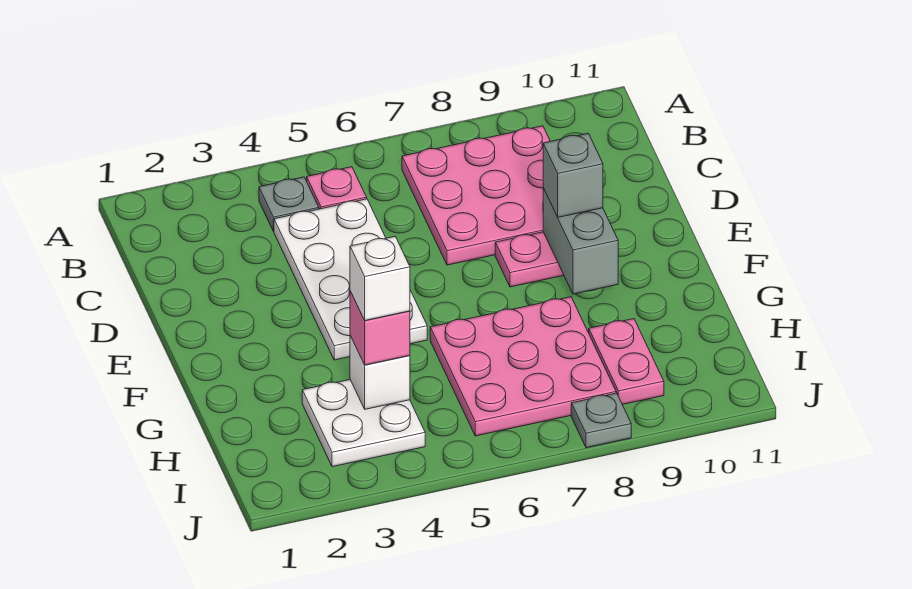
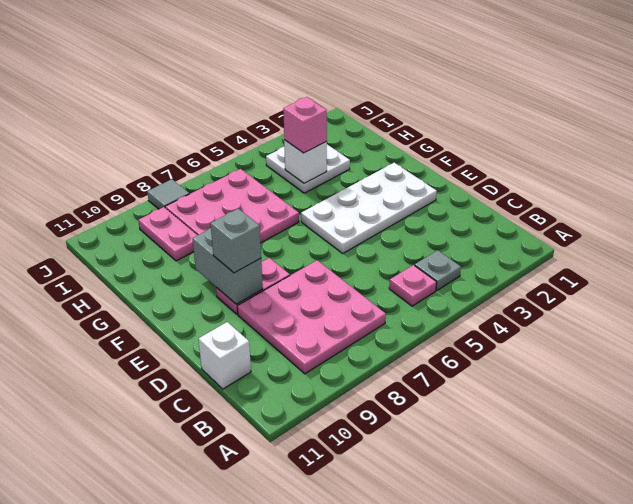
white plate C4:F5 level 1 -> white plate E2:F5 level 1
white brick H4 level 4 -> white brick C11 level 1
grey plate J8 level 1 -> grey tile J8 level 1

